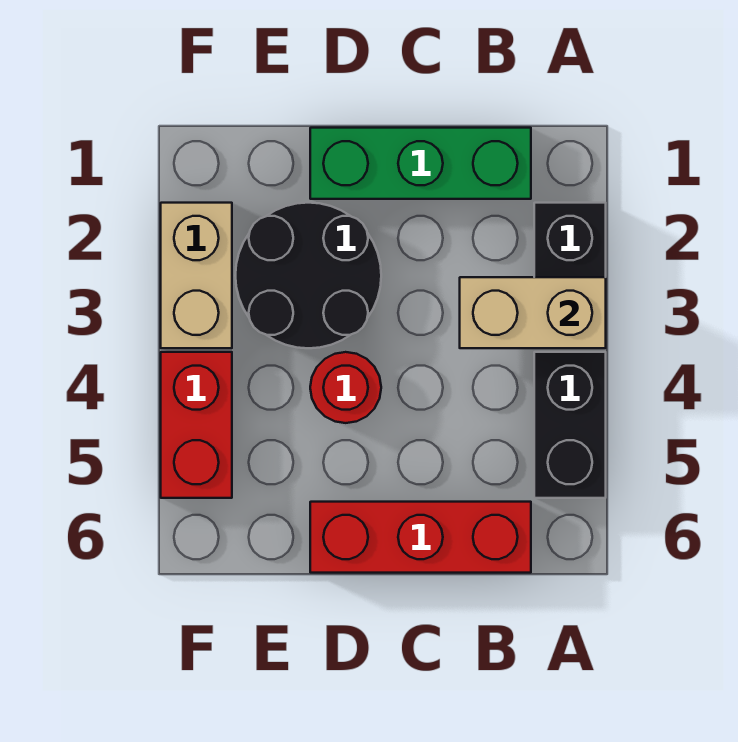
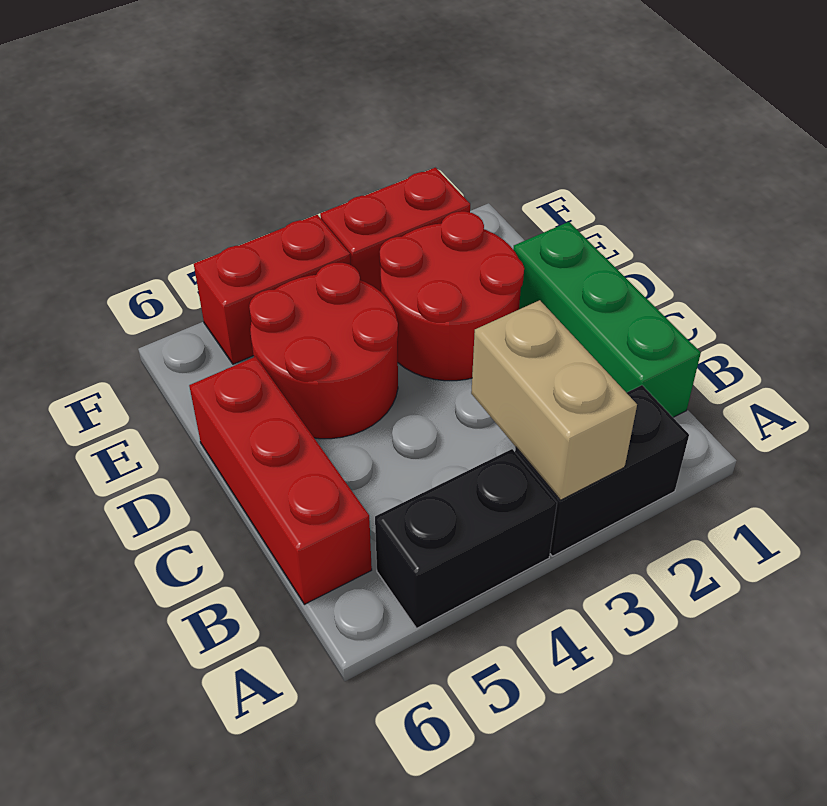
black round brick D2:E3 level 1 -> red round brick D2:E3 level 1
red round brick D4 level 1 -> red round brick D4:E5 level 1
tan brick F2:F3 level 1 -> red brick F2:F3 level 1

